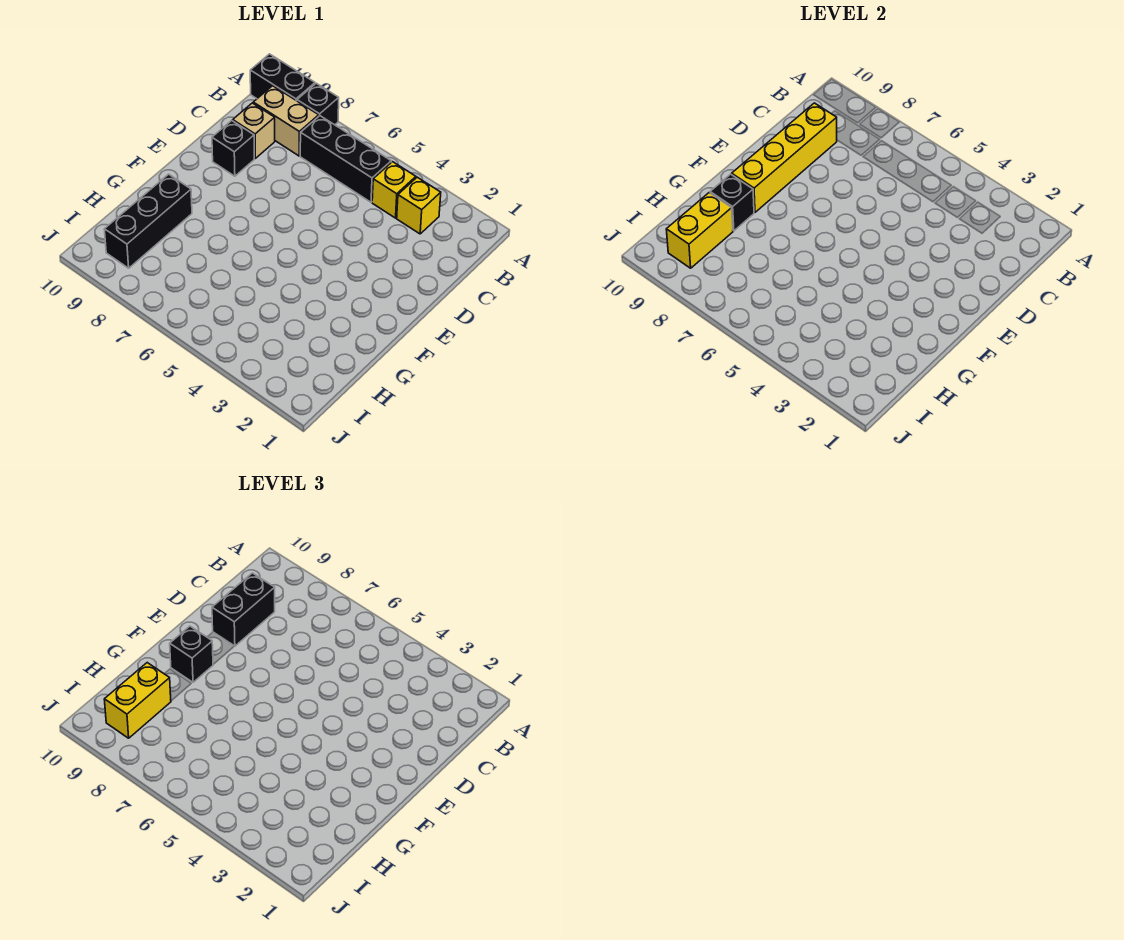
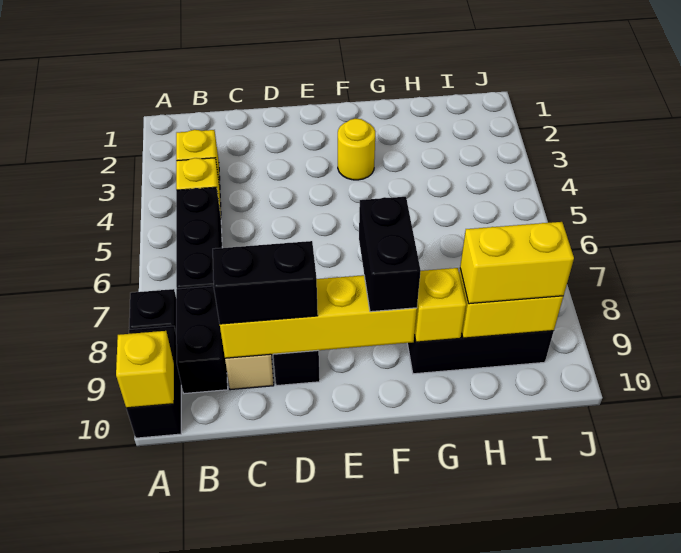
none -> yellow brick A10 level 2
tan brick B8:B9 level 1 -> black brick B8:B9 level 1
none -> yellow round brick F3 level 1
black brick F9 level 3 -> black brick F8:F9 level 3
black brick G9 level 2 -> yellow brick G9 level 2

